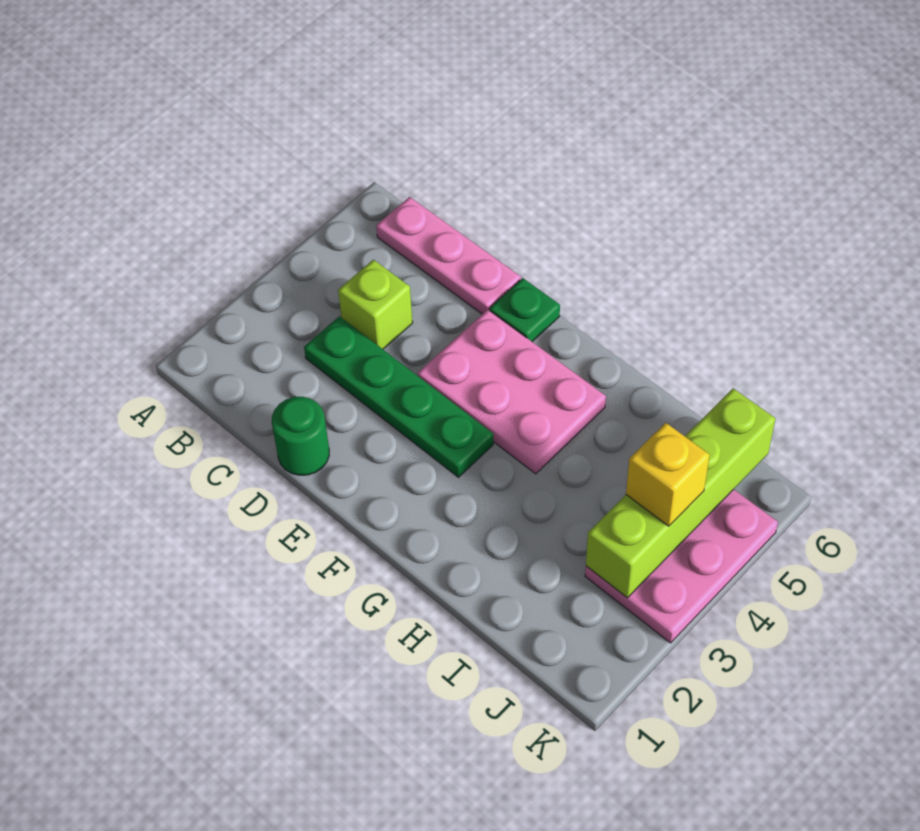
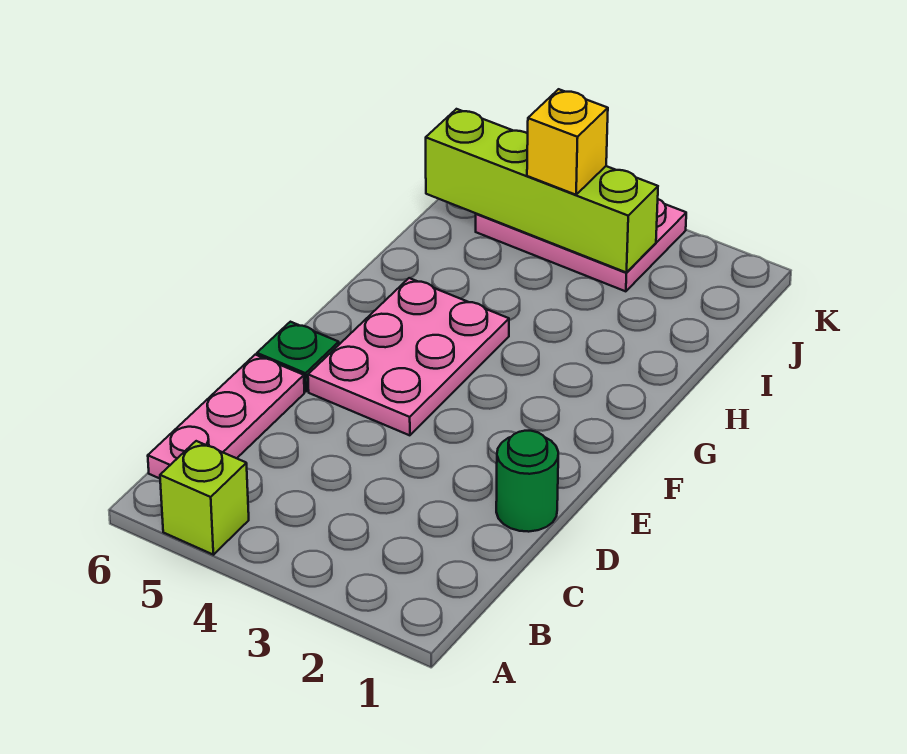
green plate C3:F3 level 1 -> none
lime brick C4 level 1 -> lime brick A5 level 1

